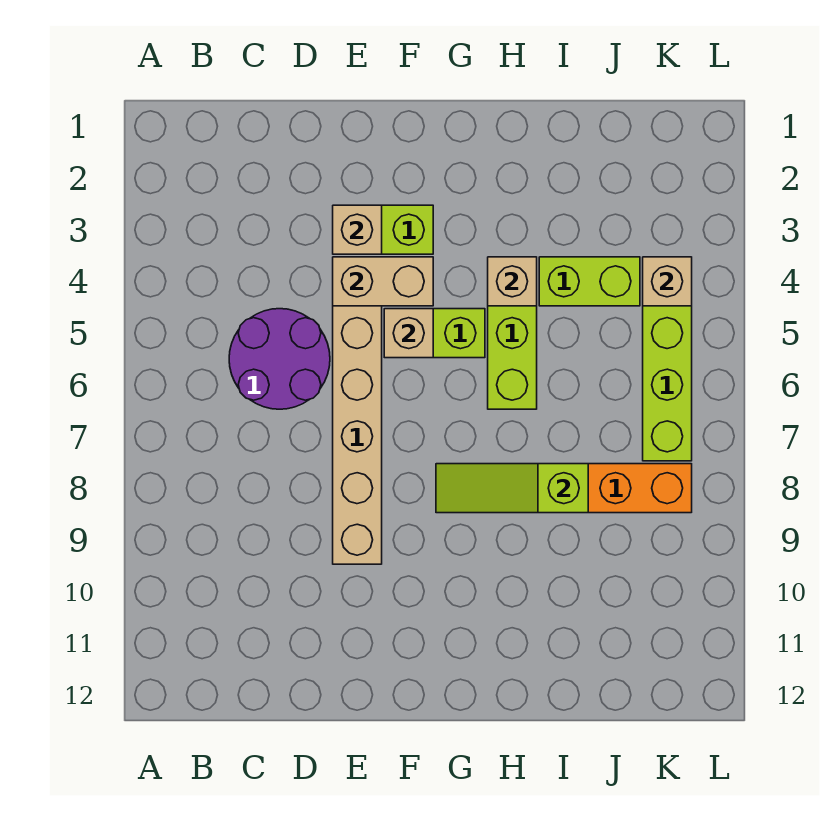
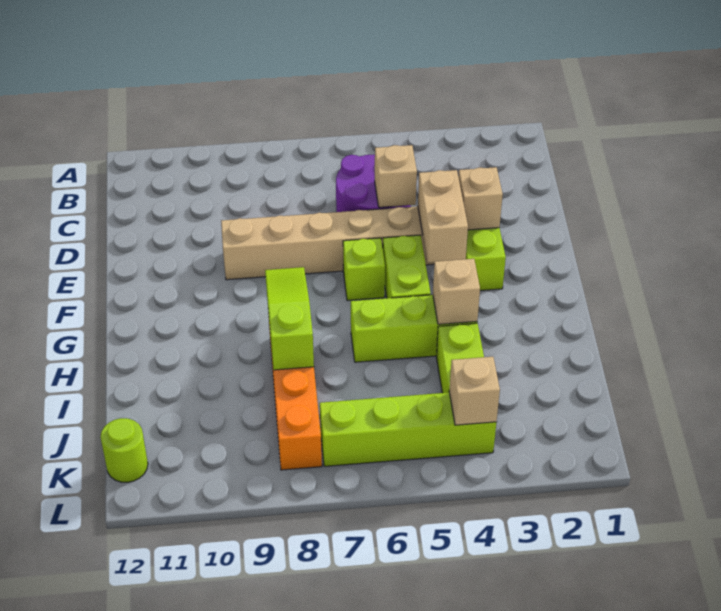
tan brick F5 level 2 -> tan brick D5 level 2
none -> lime brick F6 level 1
none -> lime round brick K12 level 1

